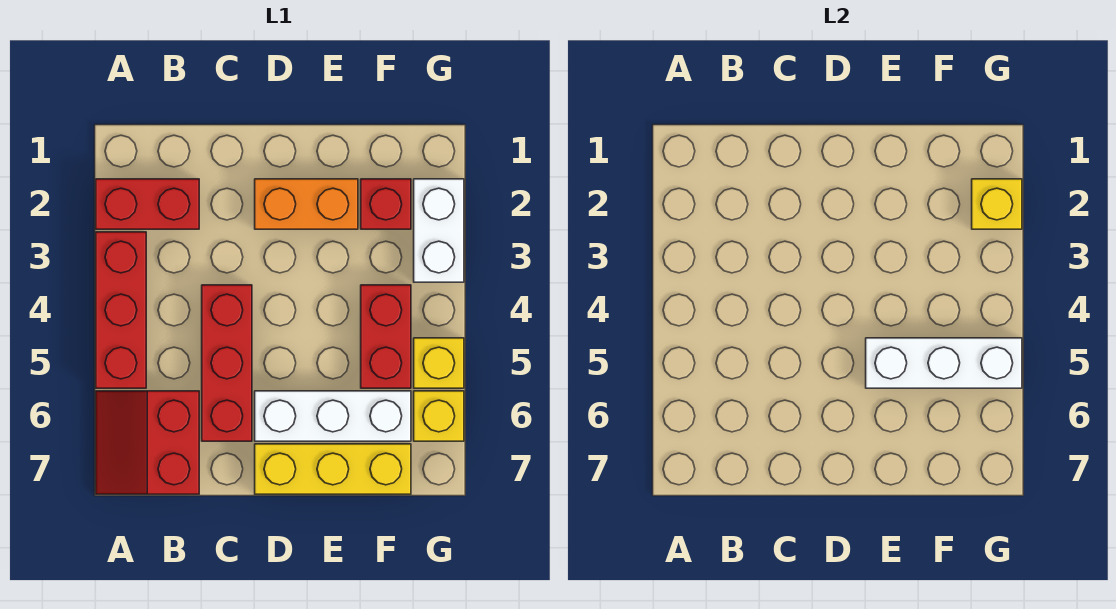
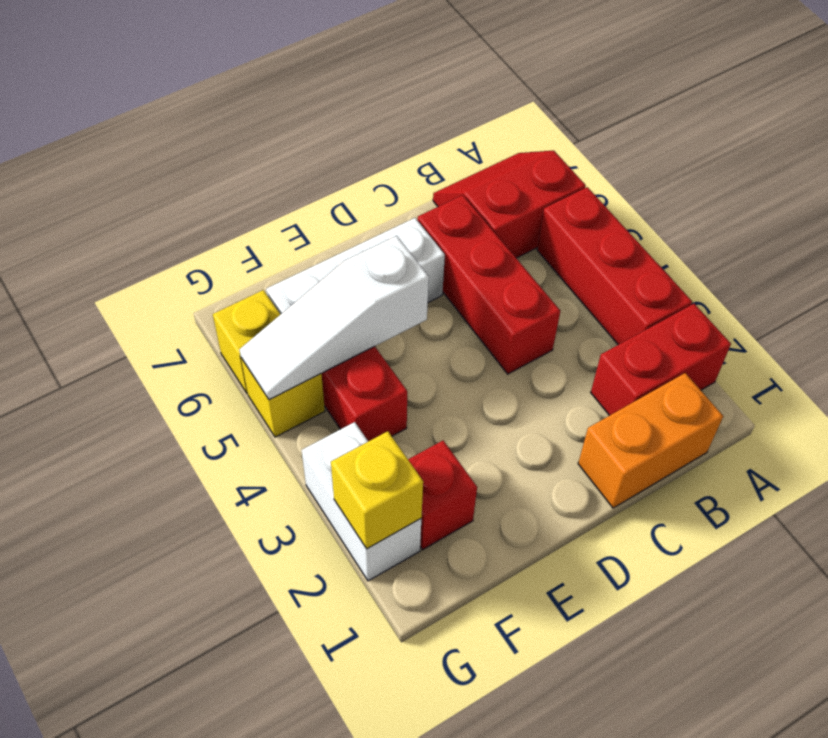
red slope A6:B7 level 1 top B -> red slope A6:B7 level 1 top 6
orange brick D2:E2 level 1 -> orange brick B1:C1 level 1
yellow brick D7:F7 level 1 -> none
white brick E5:G5 level 2 -> white slope E5:G5 level 2 top E

